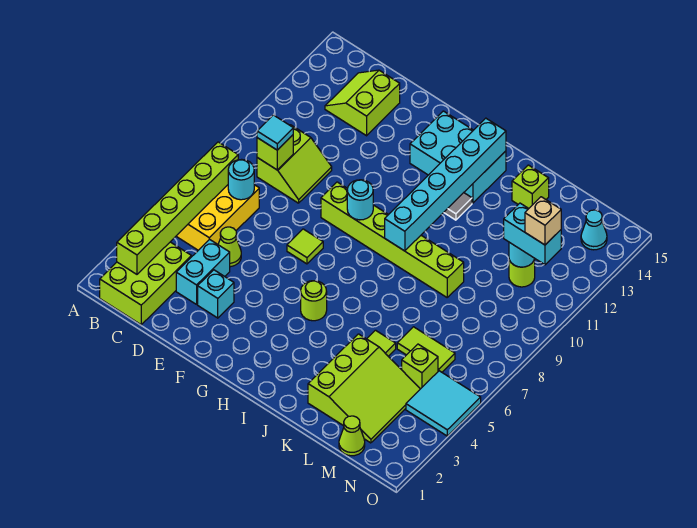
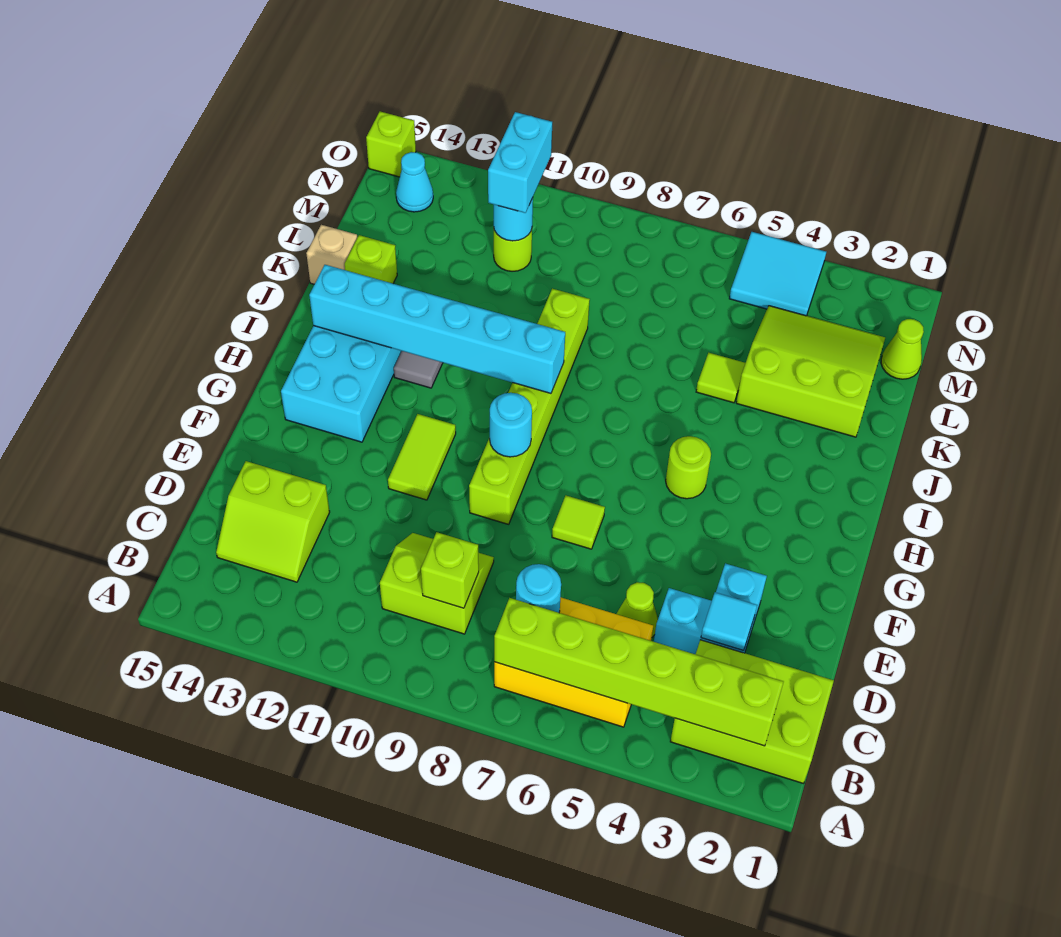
cyan tile C9 level 3 -> cyan tile D3 level 2
lime tile L6:M6 level 1 -> lime tile F11:G11 level 1
lime brick M5 level 1 -> lime brick O15 level 1
tan brick N11 level 4 -> tan brick K15 level 1

